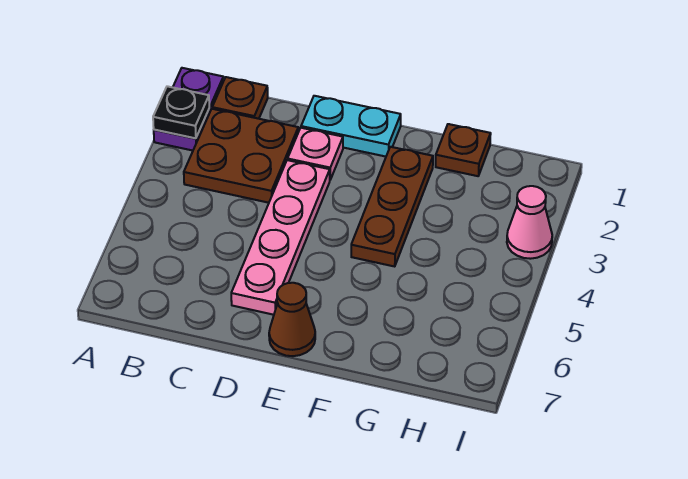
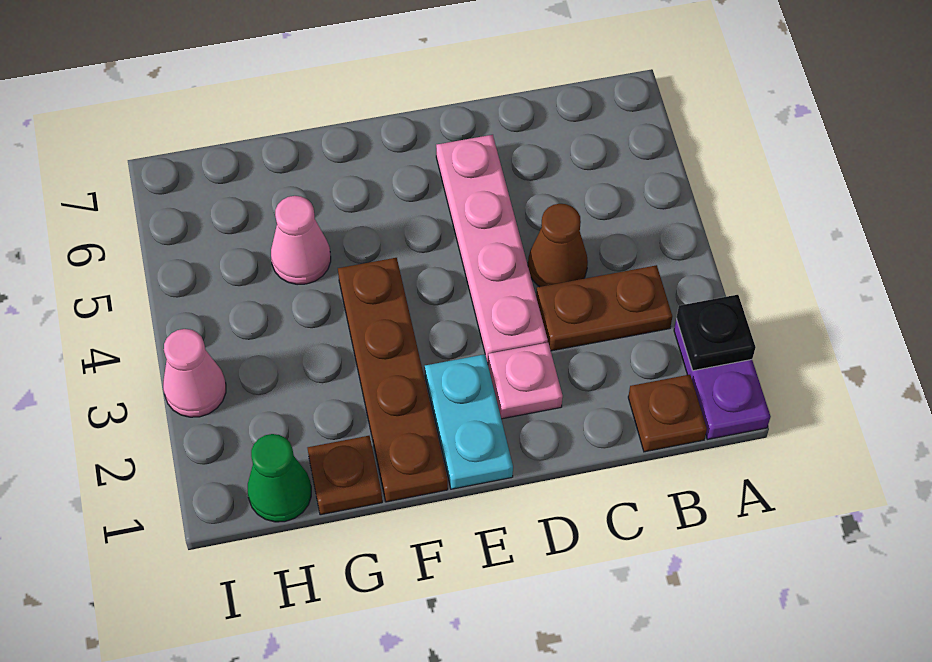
brown plate B2:C3 level 1 -> brown plate B3:C3 level 1
cyan plate D1:E1 level 1 -> cyan plate E1:E2 level 1
brown cone E7 level 1 -> brown cone C4 level 1
brown plate F2:F4 level 1 -> brown plate F1:F4 level 1
none -> pink cone G5 level 1
none -> green cone H1 level 1

